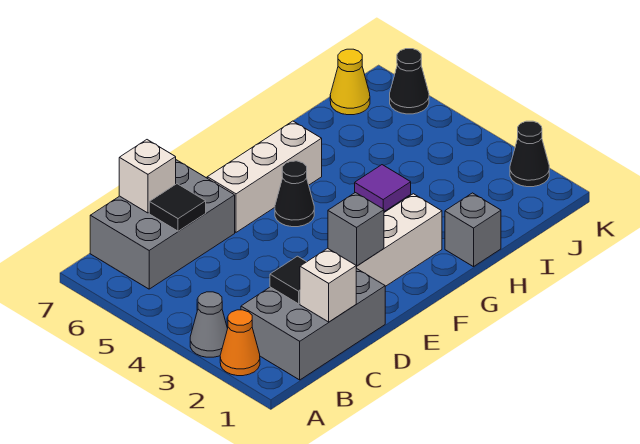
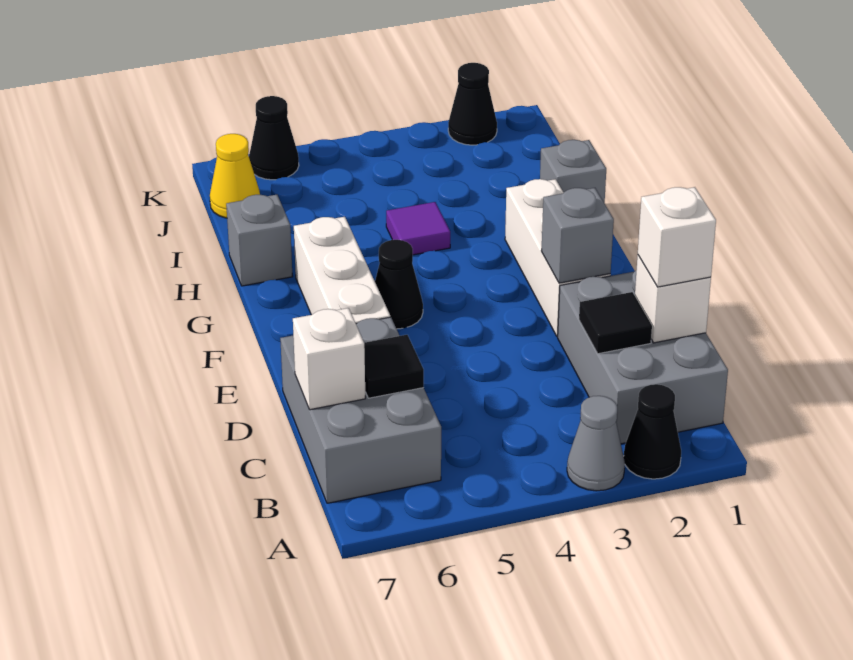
orange cone A2 level 1 -> black cone A2 level 1
none -> white brick C1 level 3
none -> grey brick H7 level 1

